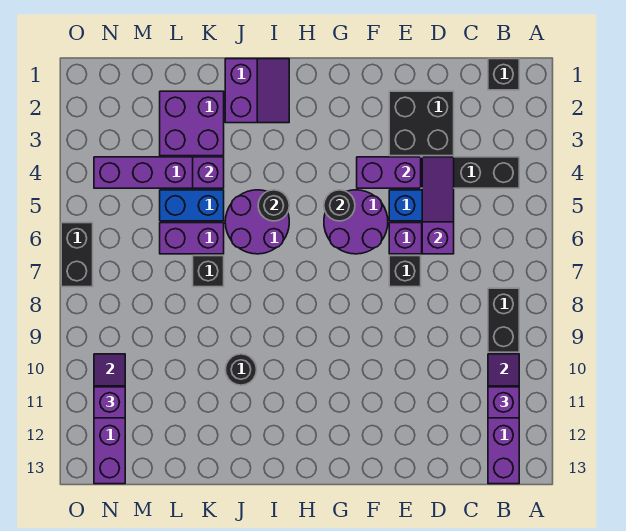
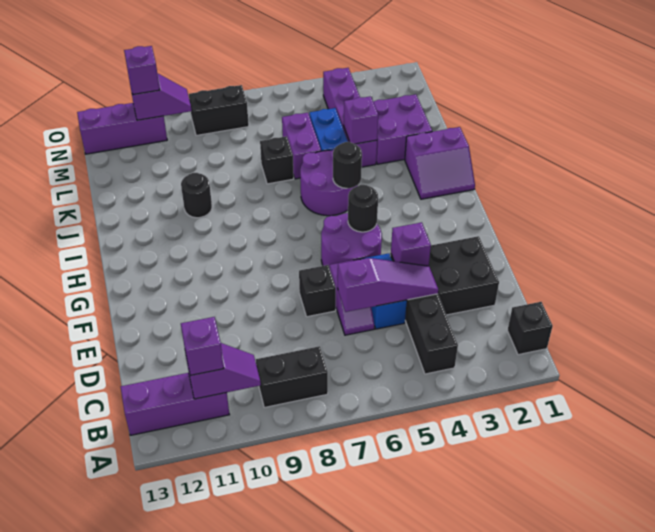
purple brick E4:F4 level 2 -> purple brick E4 level 2
black brick O6:O7 level 1 -> black brick N8:N9 level 1

